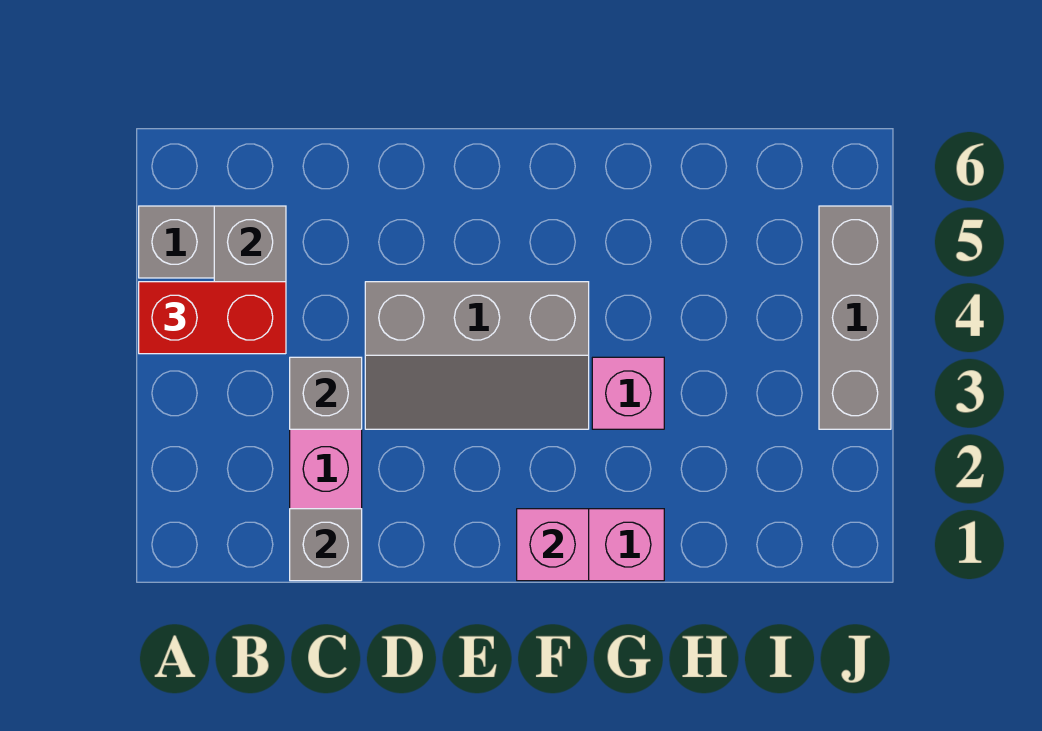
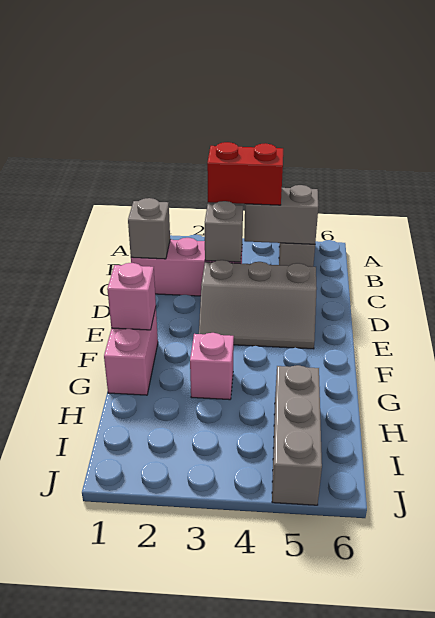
red brick A4:B4 level 3 -> red brick B3:B4 level 3
grey slope D3:F4 level 1 top 4 -> grey slope D3:E5 level 1 top D
grey brick J3:J5 level 1 -> grey brick H5:J5 level 1

